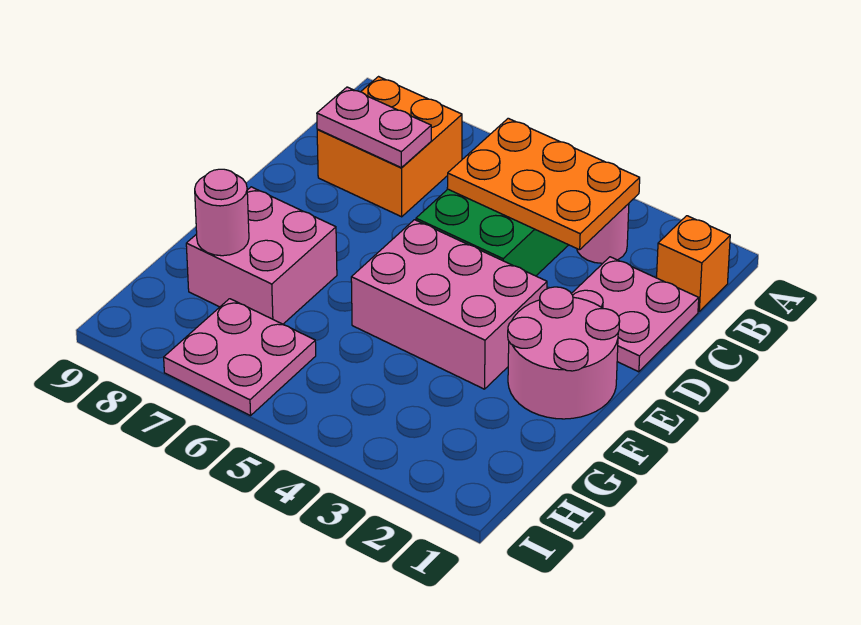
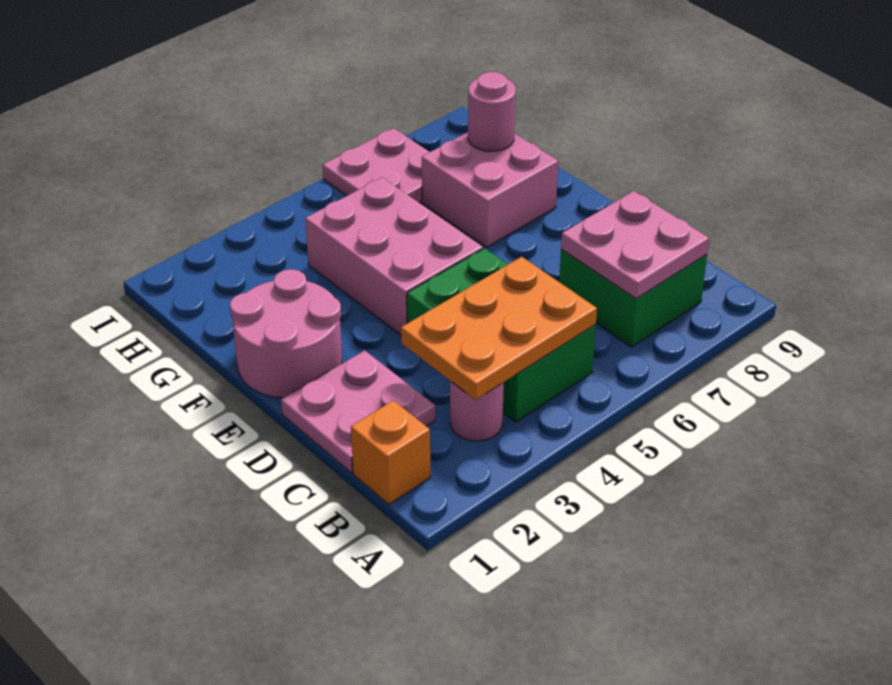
orange brick B7:C8 level 1 -> green brick B7:C8 level 1
pink plate C7:C8 level 2 -> pink plate B7:C8 level 2
pink brick E3:F5 level 1 -> pink brick E4:G5 level 1

